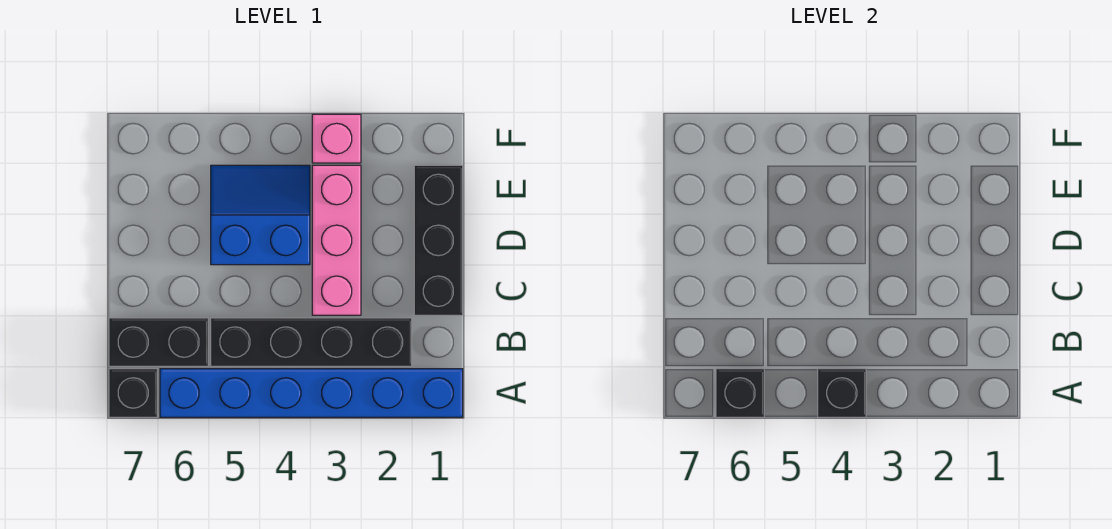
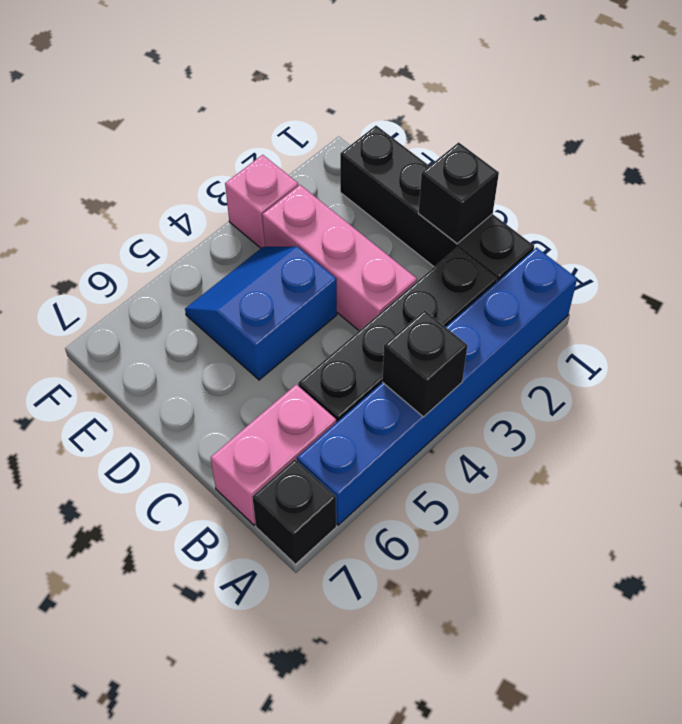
black brick A6 level 2 -> black brick C1 level 2
black brick B6:B7 level 1 -> pink brick B6:B7 level 1
black brick C1:E1 level 1 -> black brick B1:E1 level 1

